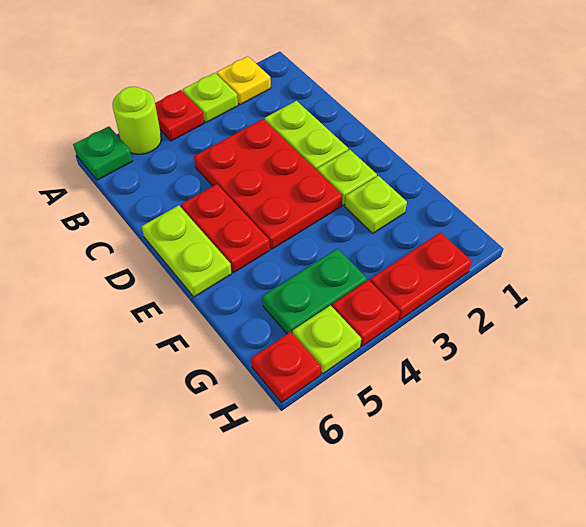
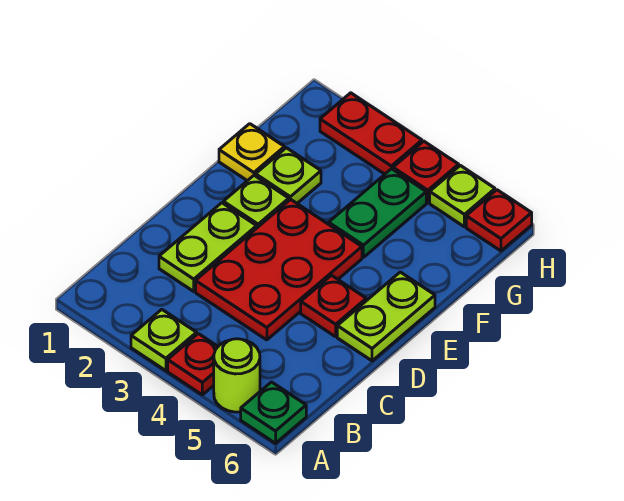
yellow plate A2 level 1 -> yellow plate F1 level 1
red plate D5:E5 level 1 -> red plate D5 level 1
green plate G4:G5 level 1 -> green plate F4:G4 level 1

